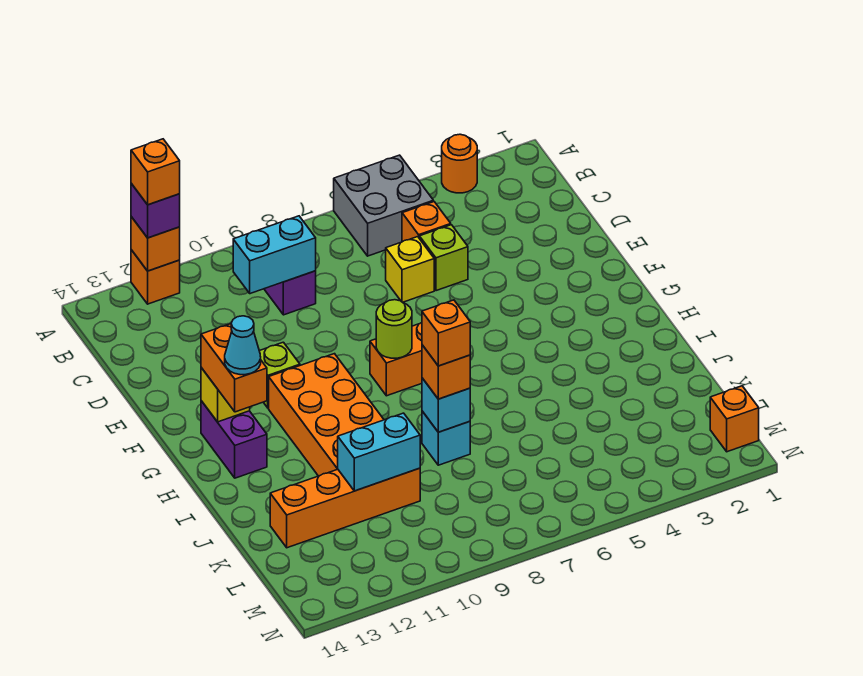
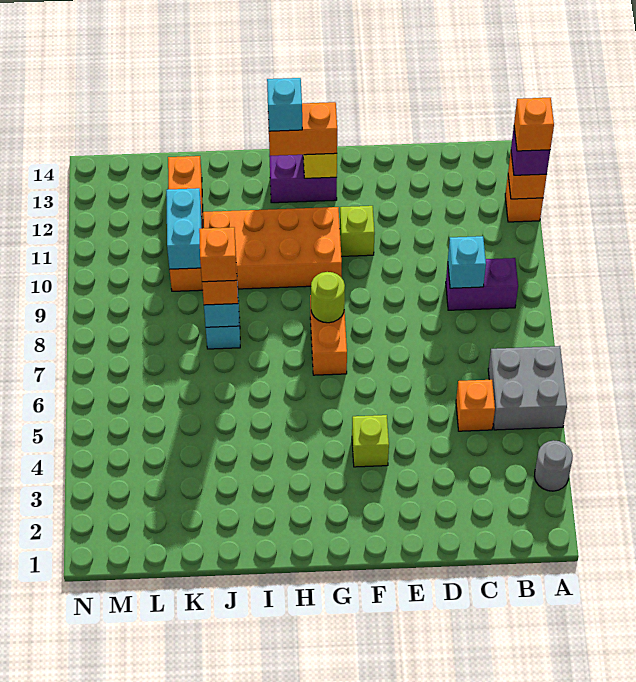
orange round brick A3 level 1 -> grey round brick A3 level 1
cyan brick C9:C10 level 2 -> cyan brick C9 level 2
lime brick D5 level 1 -> lime brick F4 level 1
yellow brick D6 level 1 -> none
cyan cone H13 level 4 -> cyan brick H13 level 4
orange brick M1 level 1 -> none

